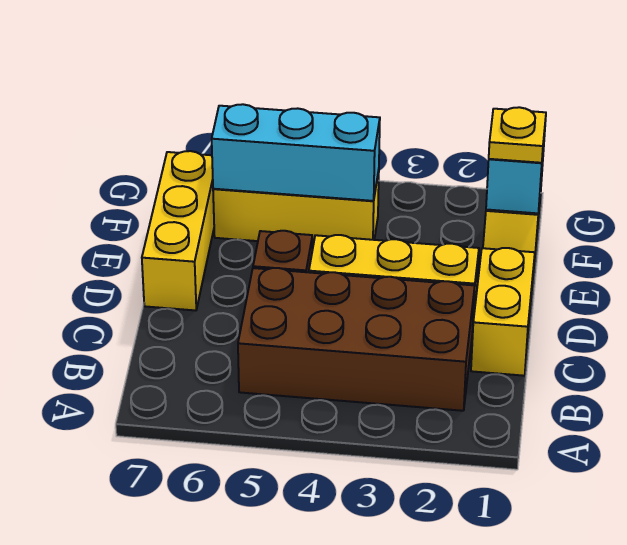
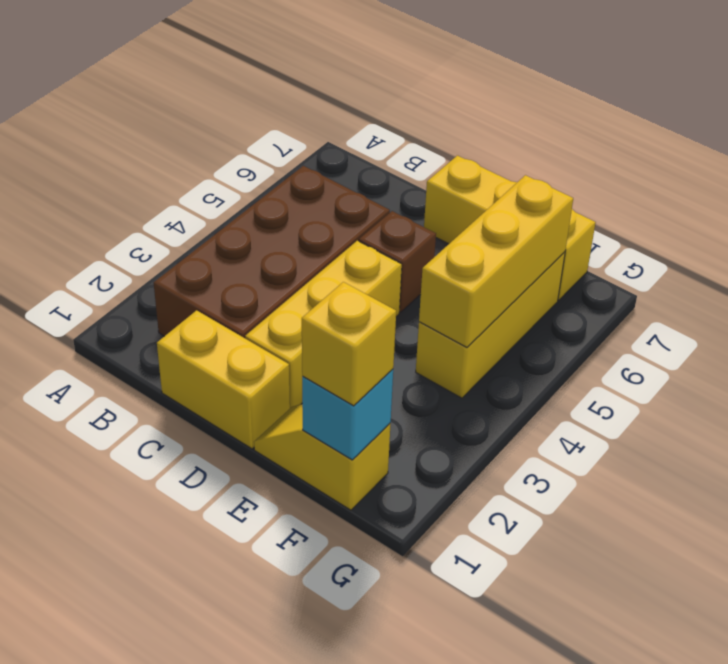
yellow plate F1 level 3 -> yellow brick F1 level 3
cyan brick F4:F6 level 2 -> yellow brick F4:F6 level 2

